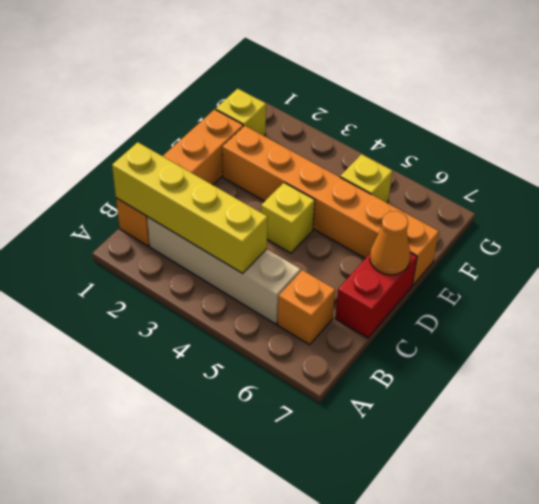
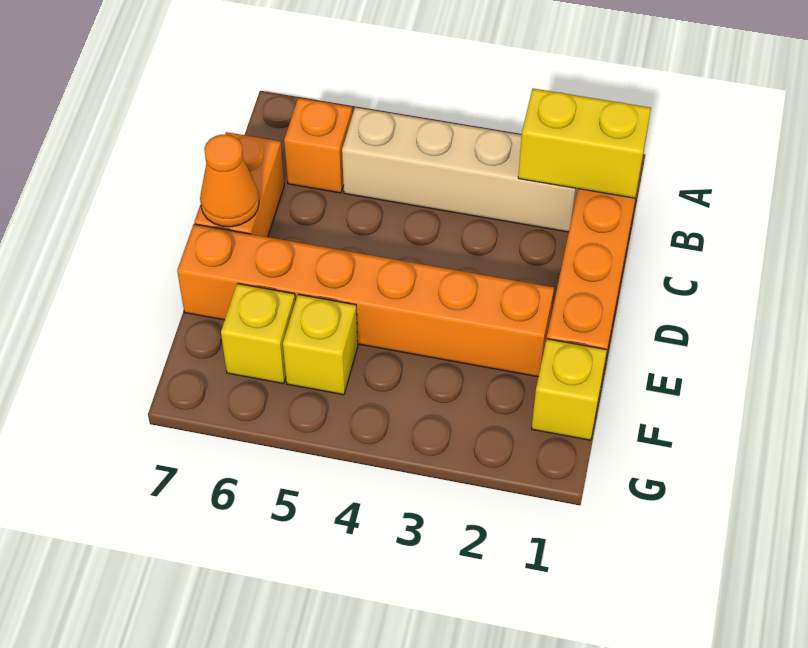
yellow brick B1:B4 level 2 -> yellow brick B1:B2 level 2
red brick C7:D7 level 1 -> orange brick C7:D7 level 1
yellow brick D4 level 1 -> yellow brick F6 level 1

